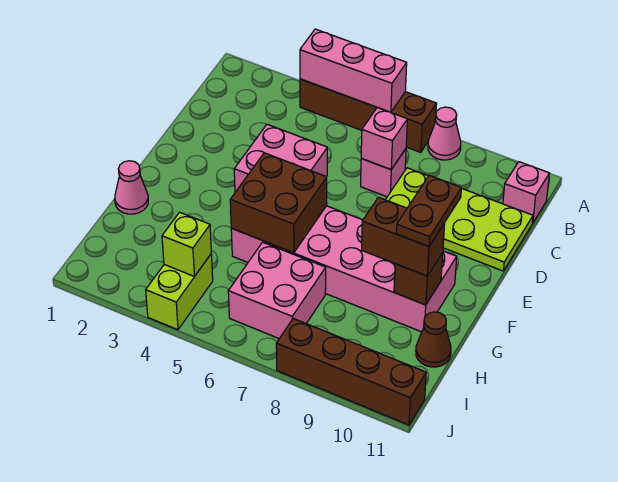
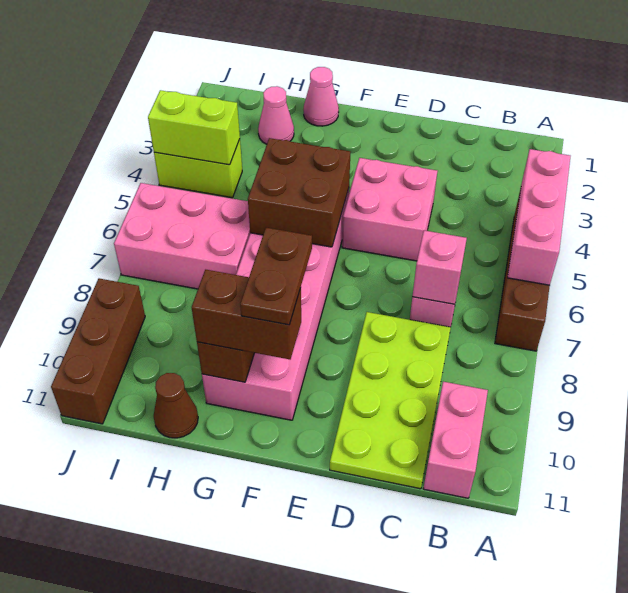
pink cone A8 level 1 -> pink cone H2 level 1
pink brick B11 level 1 -> pink brick B10:B11 level 1
brown plate F10:G10 level 4 -> brown plate F9:F10 level 4
brown brick G9:G10 level 3 -> brown brick F10:G10 level 3
pink brick H6:I7 level 1 -> pink brick H6:J7 level 1
lime brick I4 level 2 -> lime brick I4:J4 level 2
brown brick J8:J11 level 1 -> brown brick J9:J11 level 1

